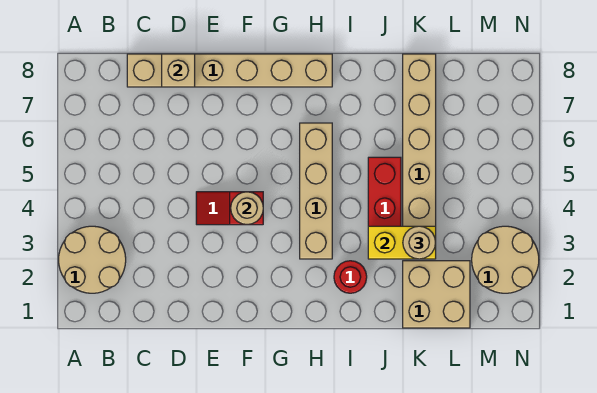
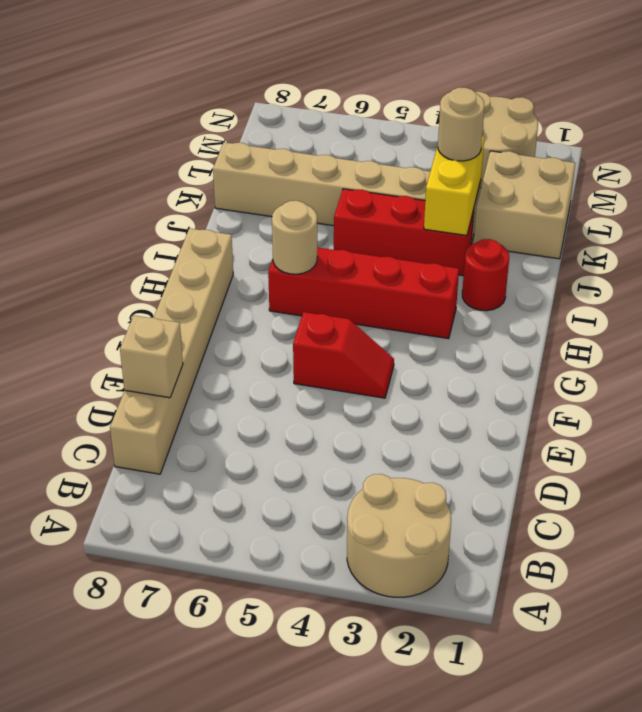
red slope E4:F4 level 1 top F -> red slope F4:F5 level 1 top 5
tan round brick F4 level 2 -> tan round brick H6 level 2
tan brick H3:H6 level 1 -> red brick H3:H6 level 1

